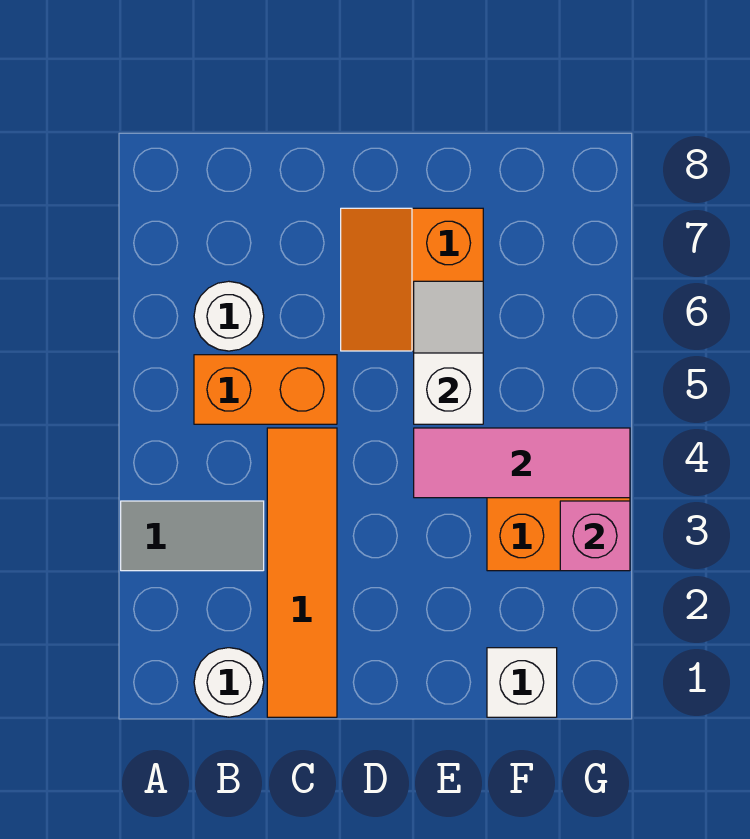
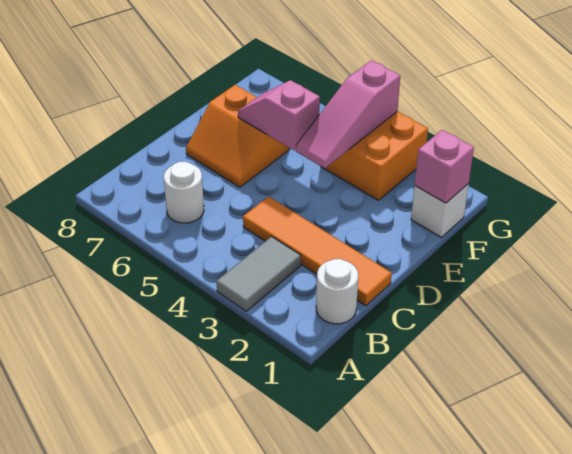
orange brick B5:C5 level 1 -> none
pink tile E4:G4 level 2 -> pink slope E4:G4 level 2 top G
white slope E5:E6 level 2 top 5 -> pink slope E5:E6 level 2 top 5
pink brick G3 level 2 -> pink brick F1 level 2

